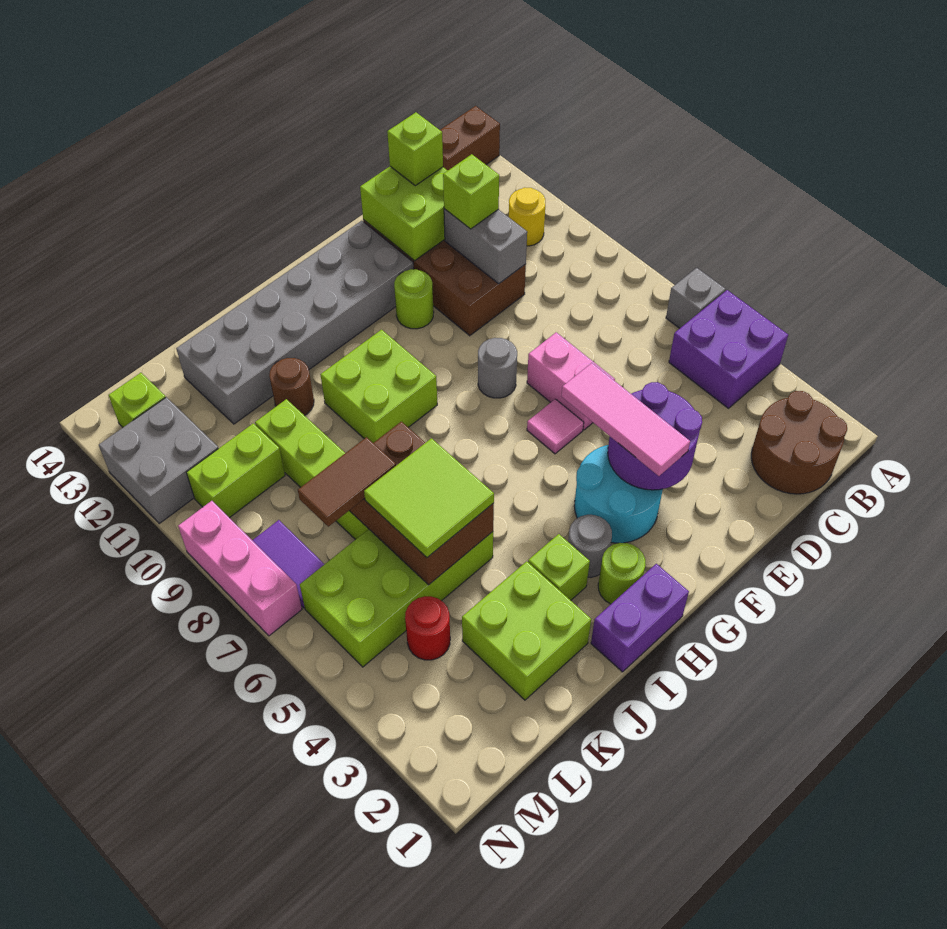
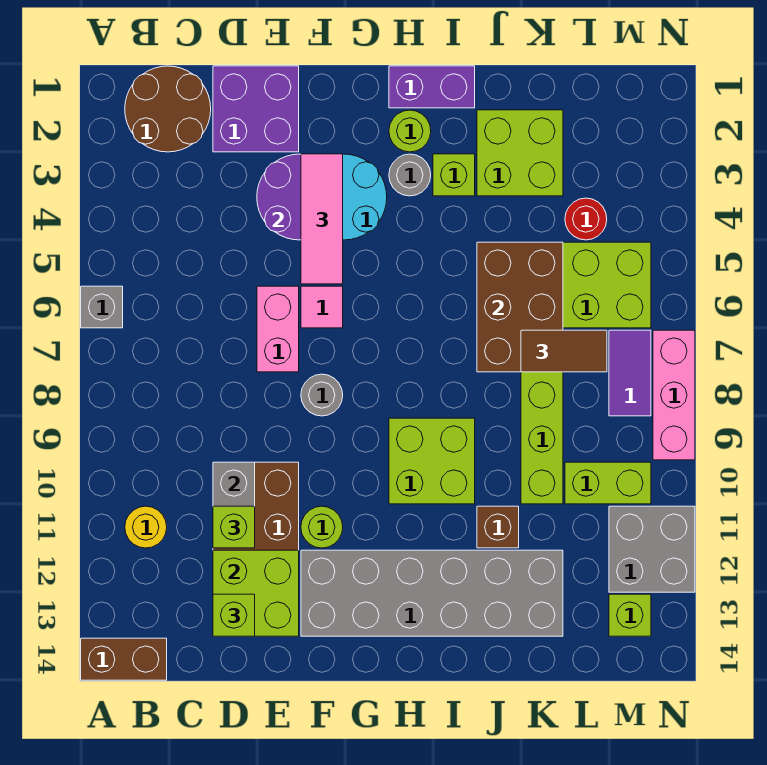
purple brick A4:B5 level 1 -> purple brick D1:E2 level 1
lime tile J5:K6 level 3 -> none
brown round brick J11 level 1 -> brown brick J11 level 1

